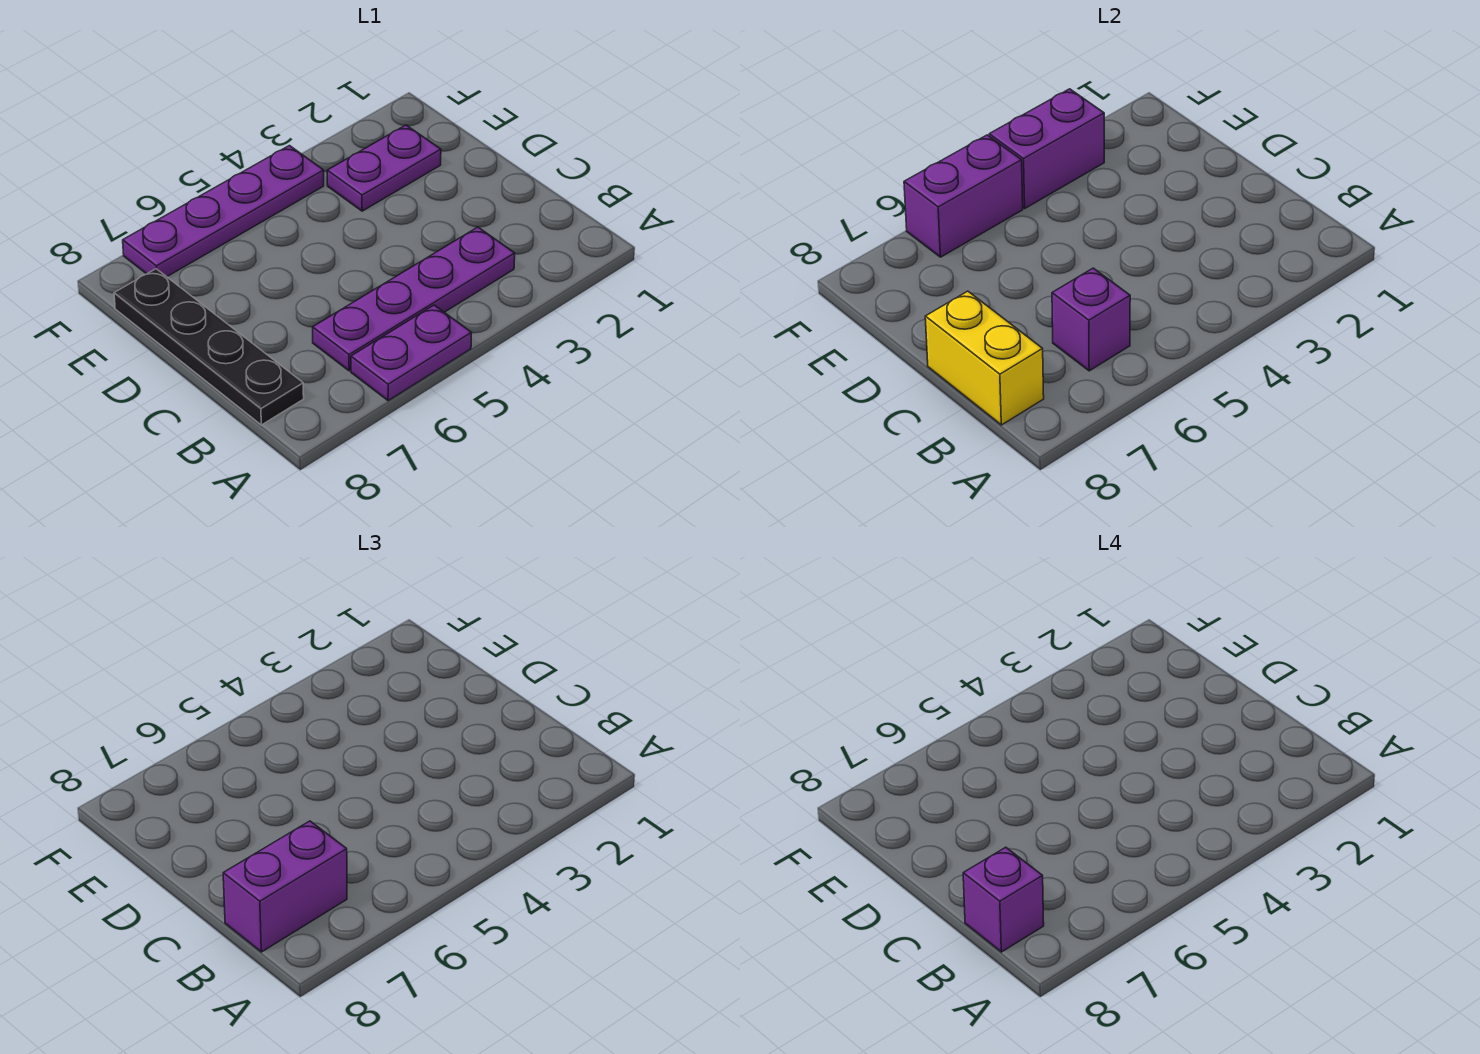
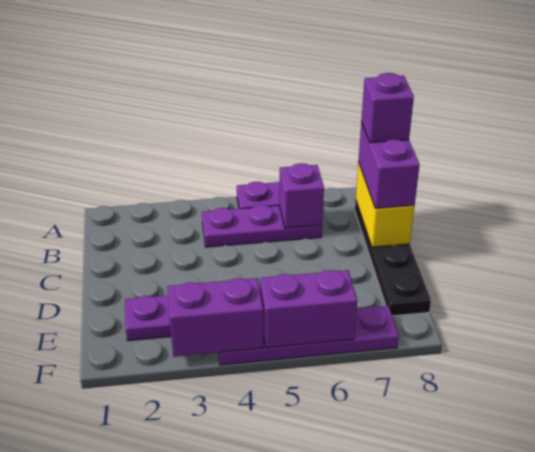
purple plate B3:B6 level 1 -> purple plate B4:B6 level 1
purple brick B7:B8 level 3 -> purple brick B8:C8 level 3

